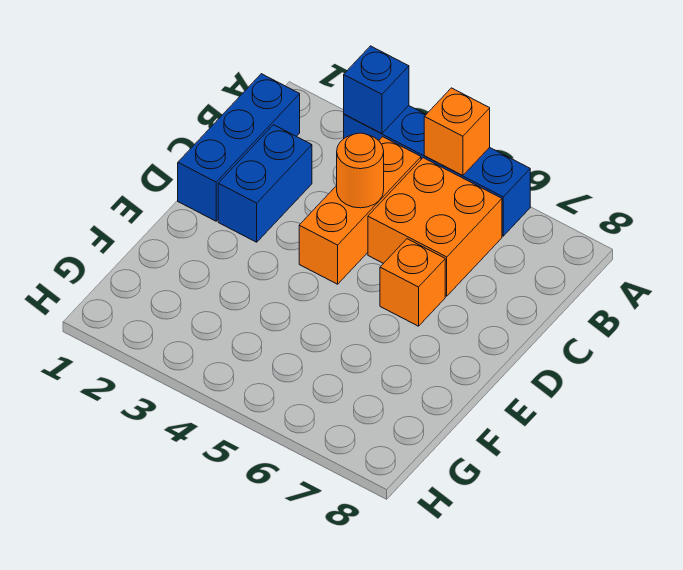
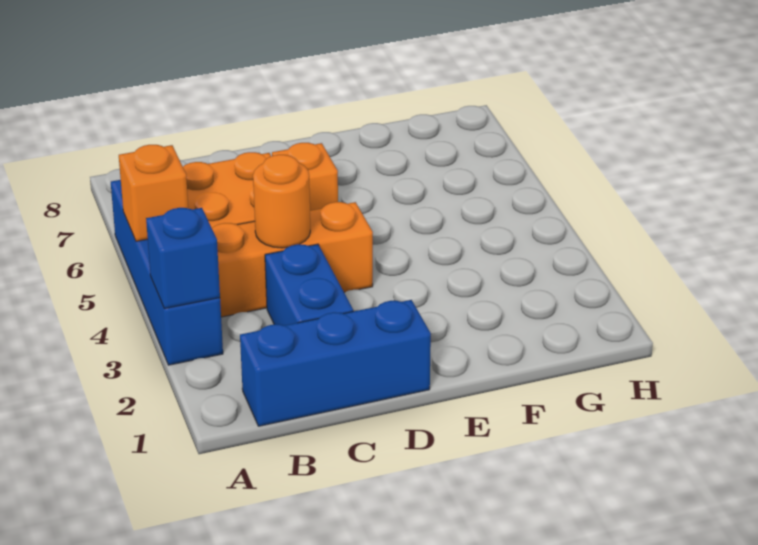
blue brick C2:D2 level 1 -> blue brick C2:C3 level 1

